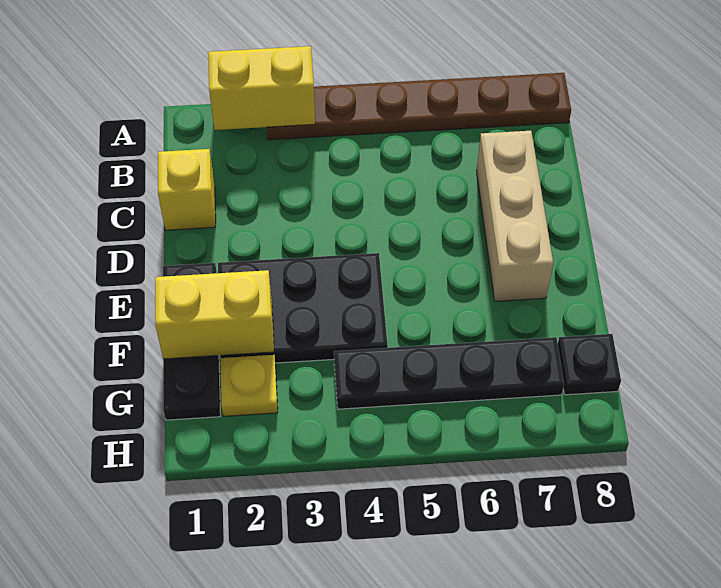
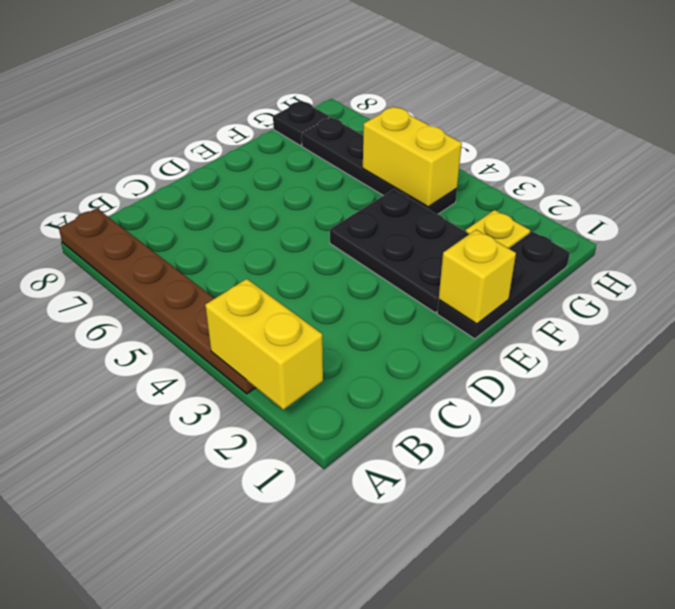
yellow brick C1 level 1 -> yellow brick E1 level 2
tan brick C7:E7 level 1 -> none
yellow brick F1:F2 level 2 -> yellow brick G4:G5 level 2

